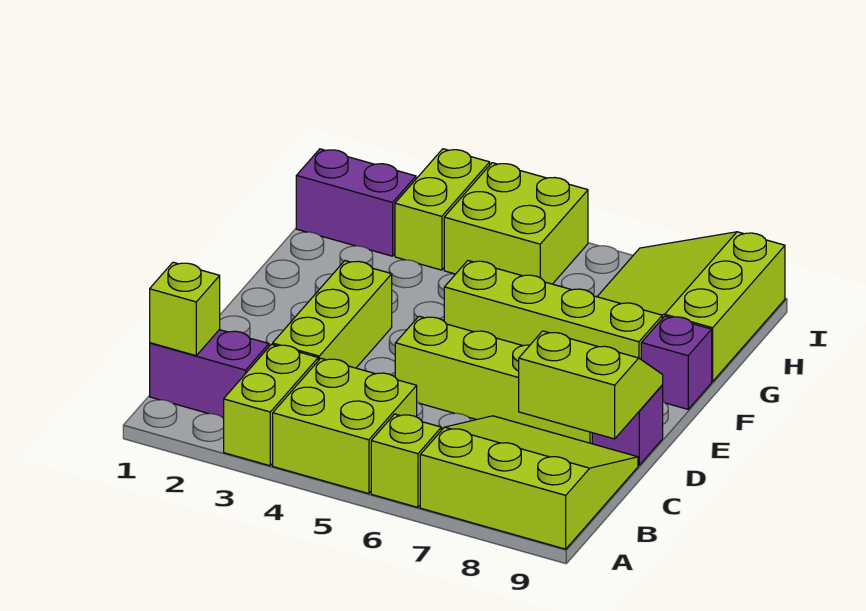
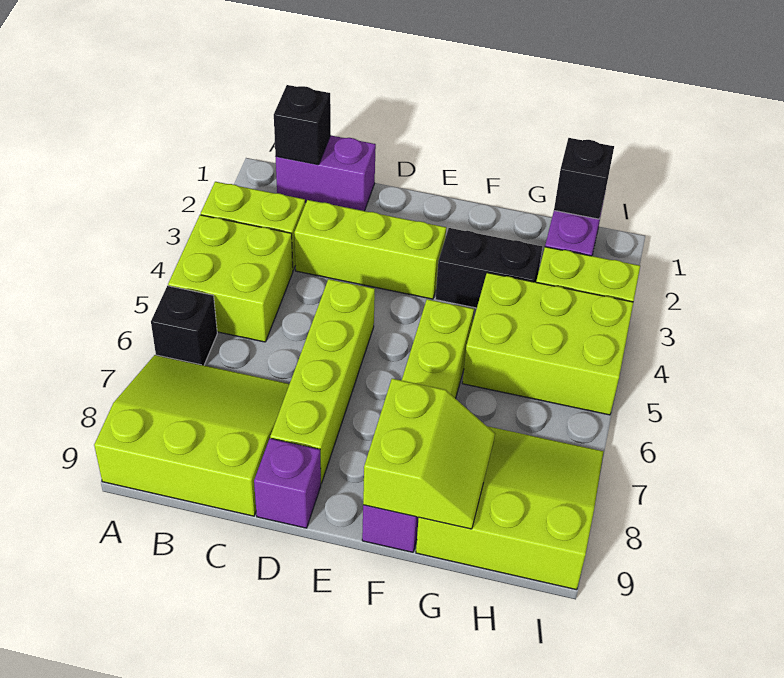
lime brick A6 level 1 -> black brick A6 level 1
lime slope A7:C9 level 1 top A -> lime slope A7:C9 level 1 top 9
purple brick B1:B2 level 1 -> purple brick B1:C1 level 1
lime brick B1 level 2 -> black brick B1 level 2
lime slope C8:D9 level 2 top C -> lime slope F8:G9 level 2 top F
none -> black brick F3:G3 level 1
none -> black brick H1 level 2
lime brick H4:I5 level 1 -> lime brick G4:I5 level 1

